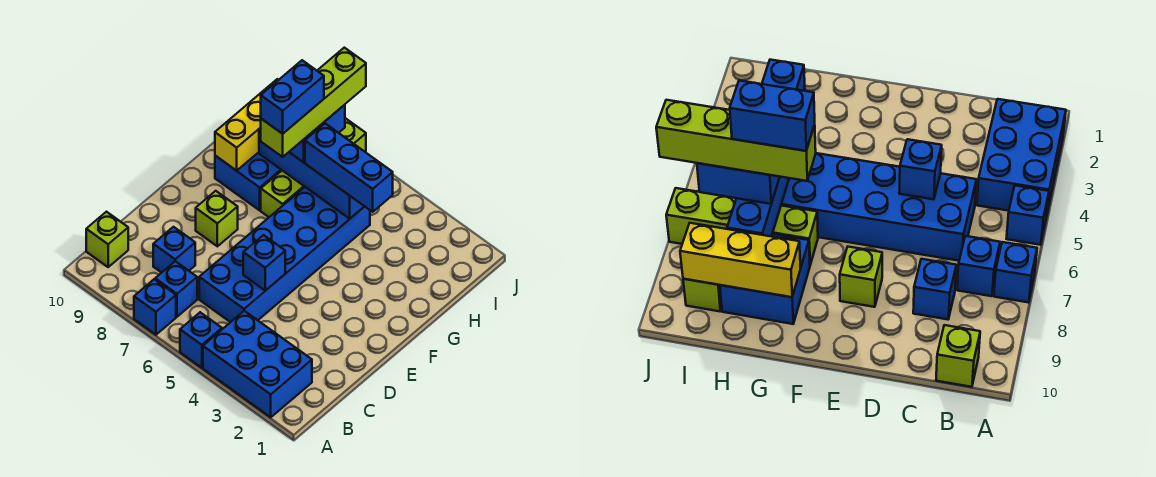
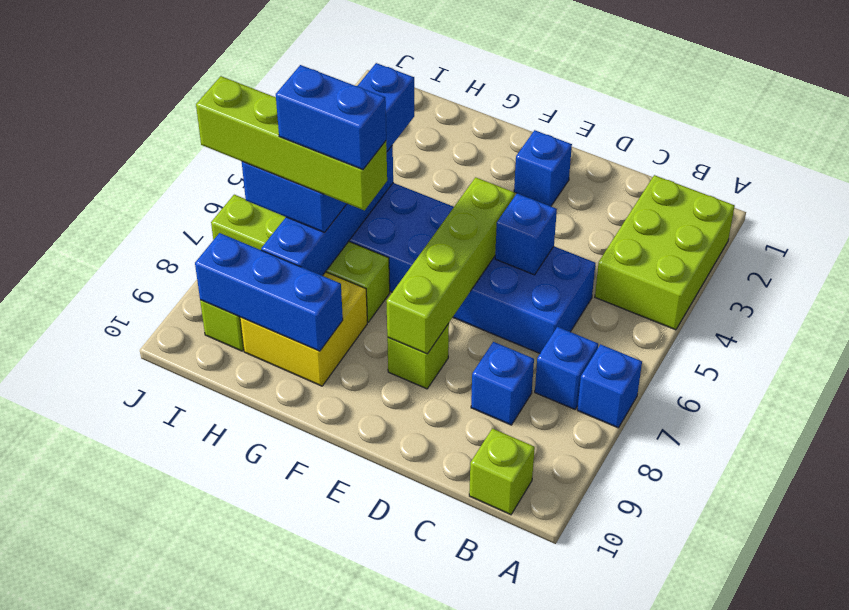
blue brick A2:B4 level 1 -> lime brick A2:B4 level 1
blue brick A5 level 1 -> blue brick E2 level 1
none -> lime brick E5:E8 level 2
blue brick G8:H9 level 1 -> yellow brick G8:H9 level 1
yellow brick G9:I9 level 2 -> blue brick G9:I9 level 2

